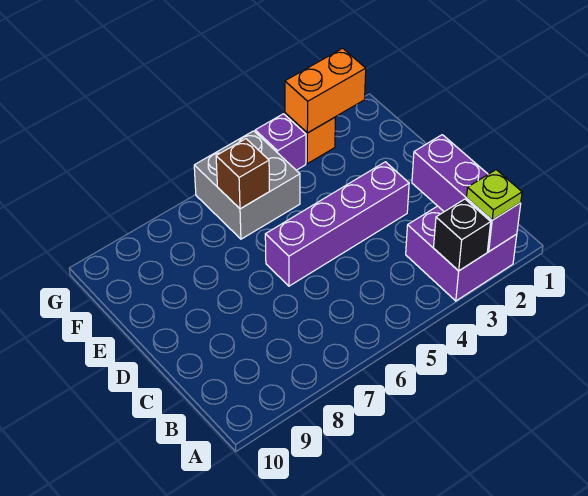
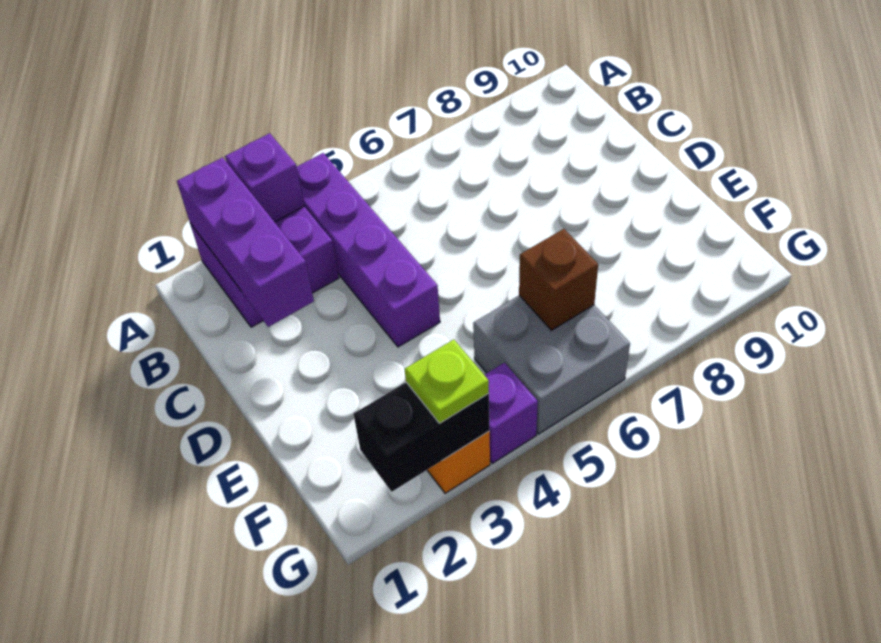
lime plate A2 level 3 -> lime plate G3 level 3
black brick A3 level 2 -> purple brick A3 level 2
purple brick D3:D6 level 1 -> purple brick A4:D4 level 1
orange brick G2:G3 level 2 -> black brick G2:G3 level 2

